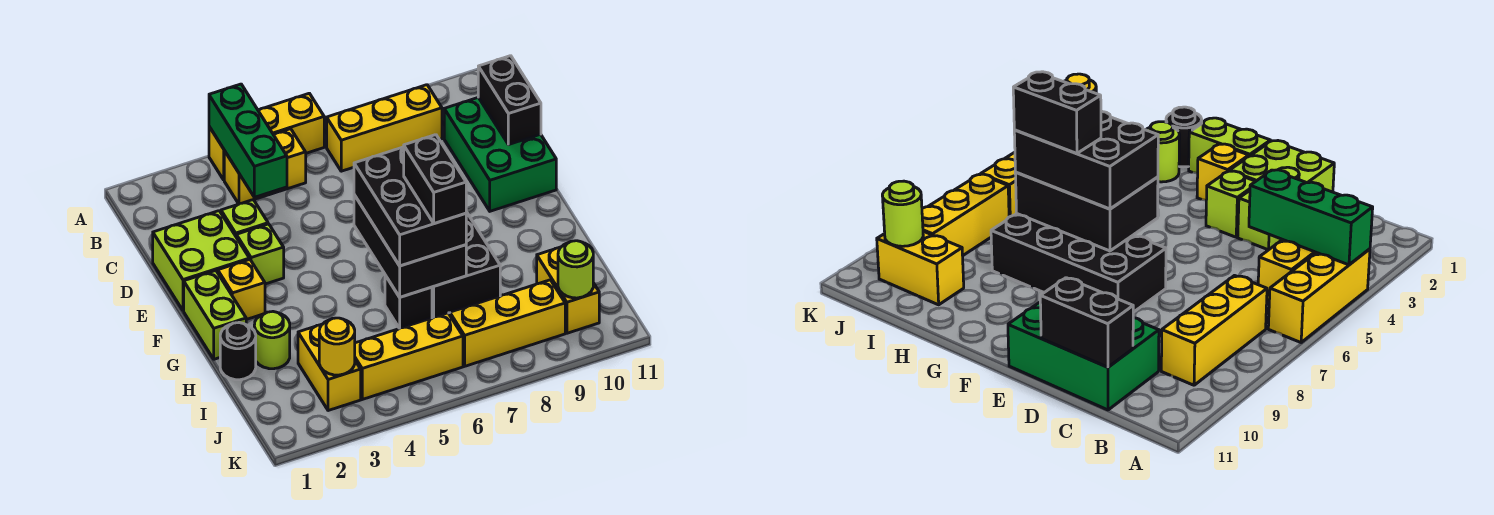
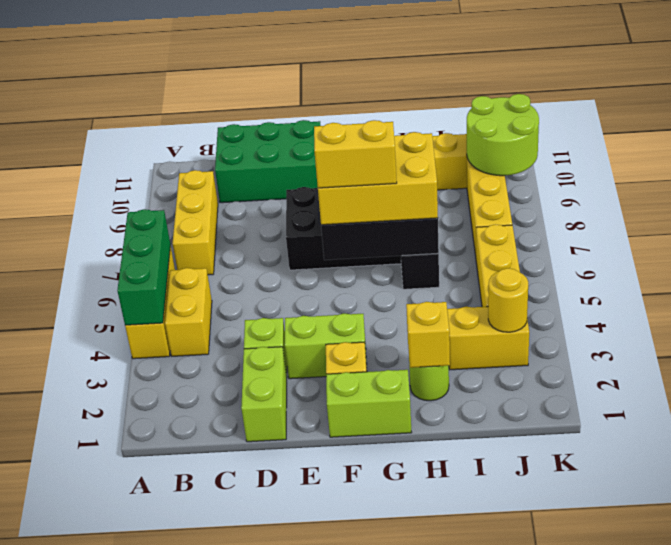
green brick A4:C4 level 2 -> green brick A4:A6 level 2
black brick C11:D11 level 2 -> none
lime brick D1:E2 level 1 -> lime brick D1:D2 level 1
lime brick E3 level 1 -> lime brick E3:F3 level 1
black brick F6:H7 level 3 -> yellow brick F6:H7 level 3
none -> yellow brick F6:G6 level 4
black brick G7:H7 level 4 -> none
black round brick H1 level 1 -> none
none -> yellow brick H2 level 2
lime round brick J10 level 2 -> lime round brick J9:K10 level 2

